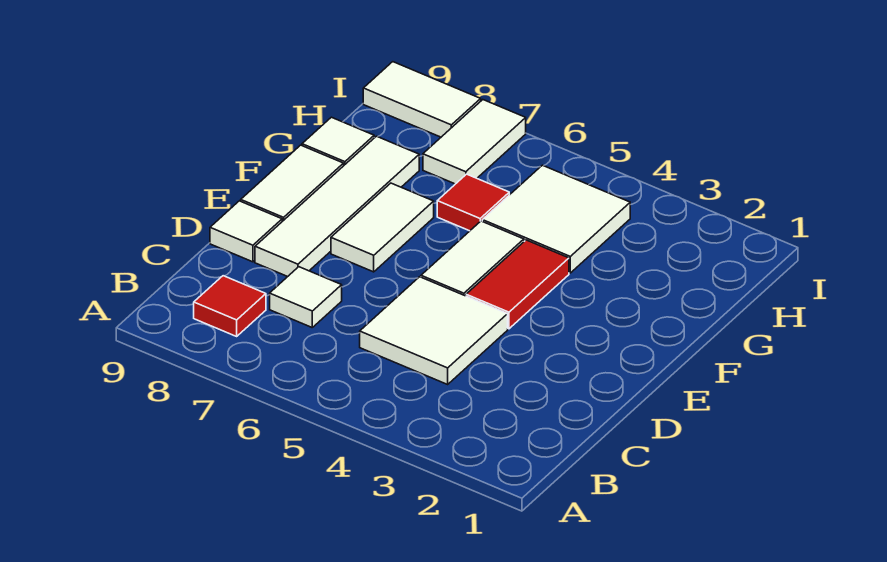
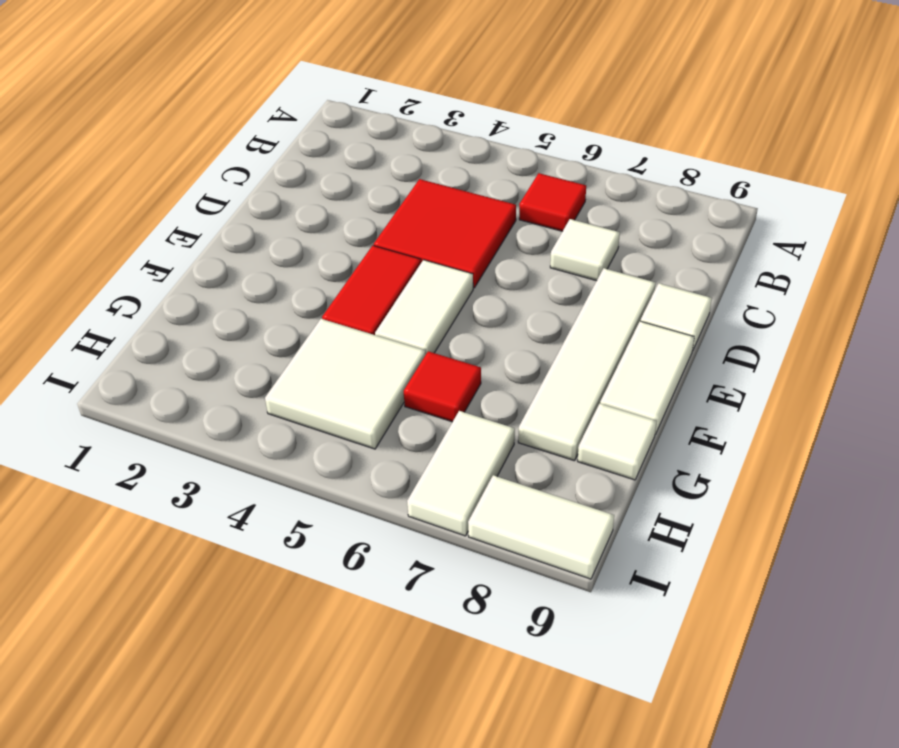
red tile B8 level 1 -> red tile B6 level 1
white tile C4:D5 level 1 -> red tile C4:D5 level 1
white tile E7:F7 level 1 -> none

